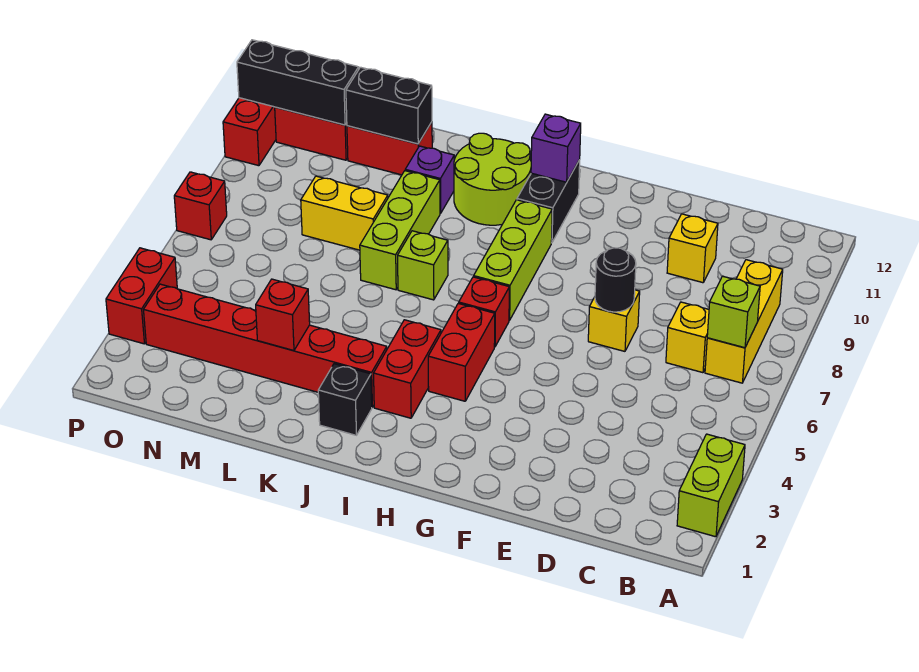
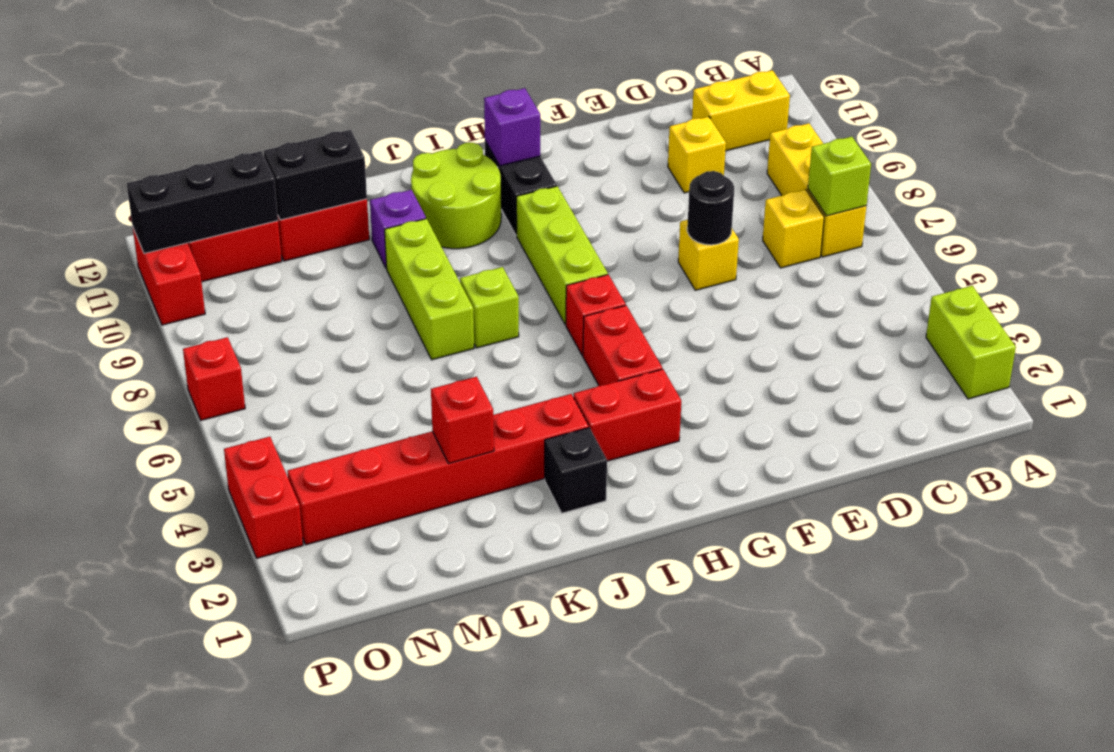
red brick I3:I4 level 1 -> red brick H3:I3 level 1
yellow brick L8:M8 level 1 -> yellow brick B11:C11 level 1

